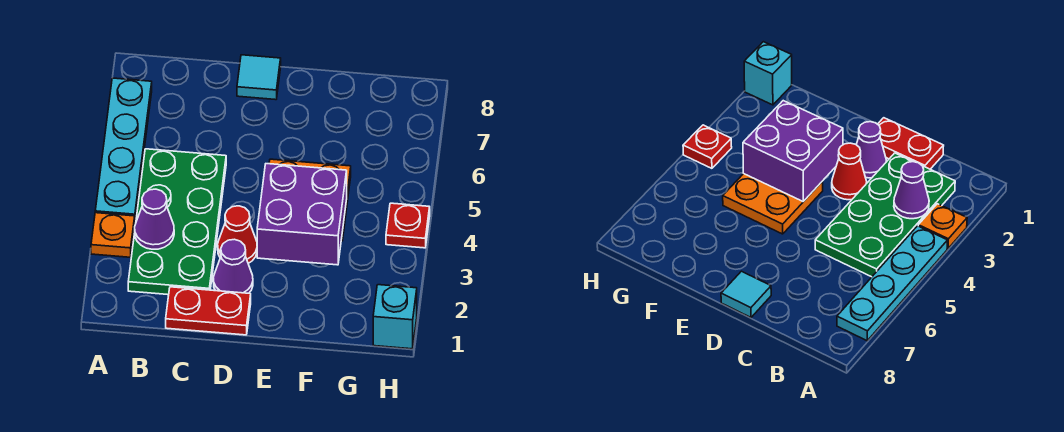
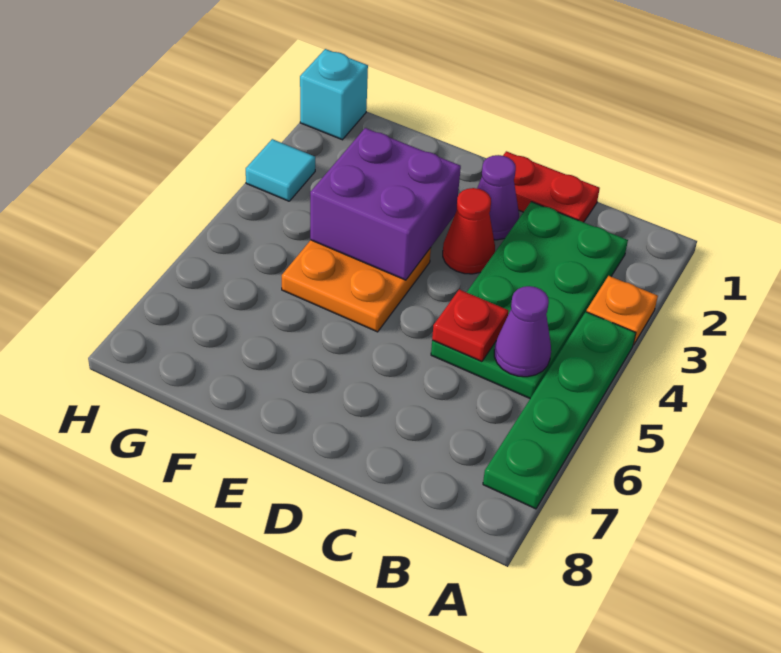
cyan plate A4:A7 level 1 -> green plate A4:A7 level 1
purple cone B3 level 2 -> purple cone B5 level 2
cyan tile D8 level 1 -> cyan tile H3 level 1
red plate H4 level 1 -> red plate C5 level 2

